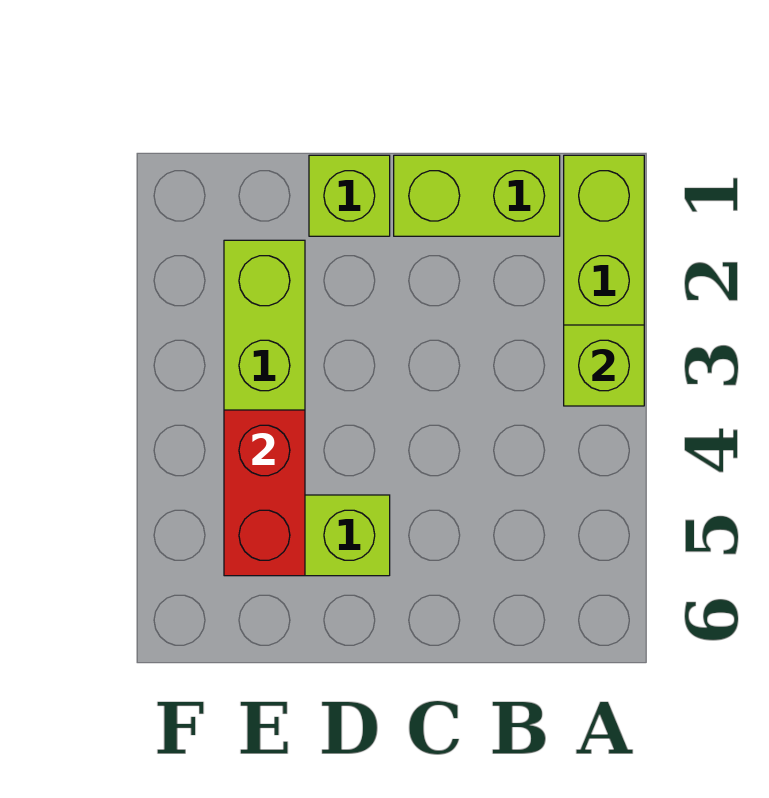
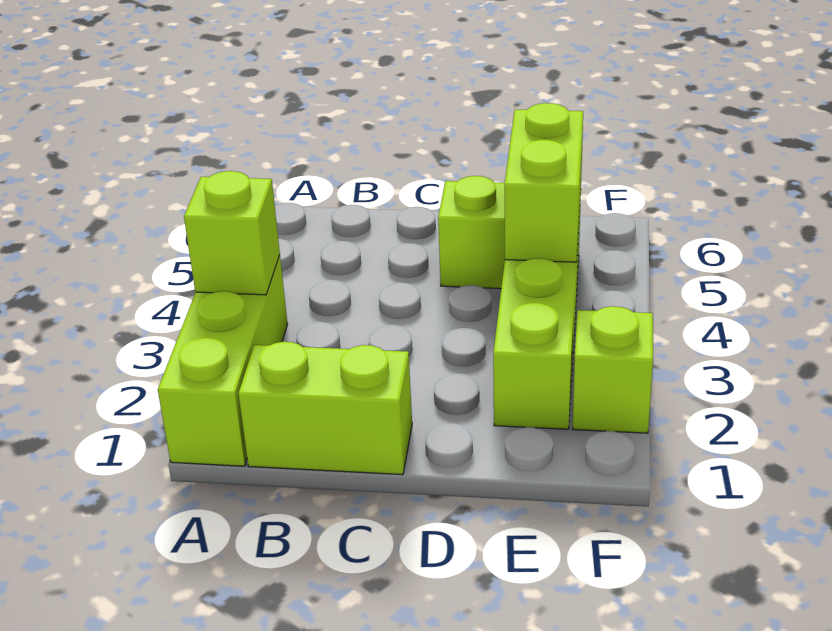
lime brick D1 level 1 -> lime brick F2 level 1
red brick E4:E5 level 2 -> lime brick E4:E5 level 2

